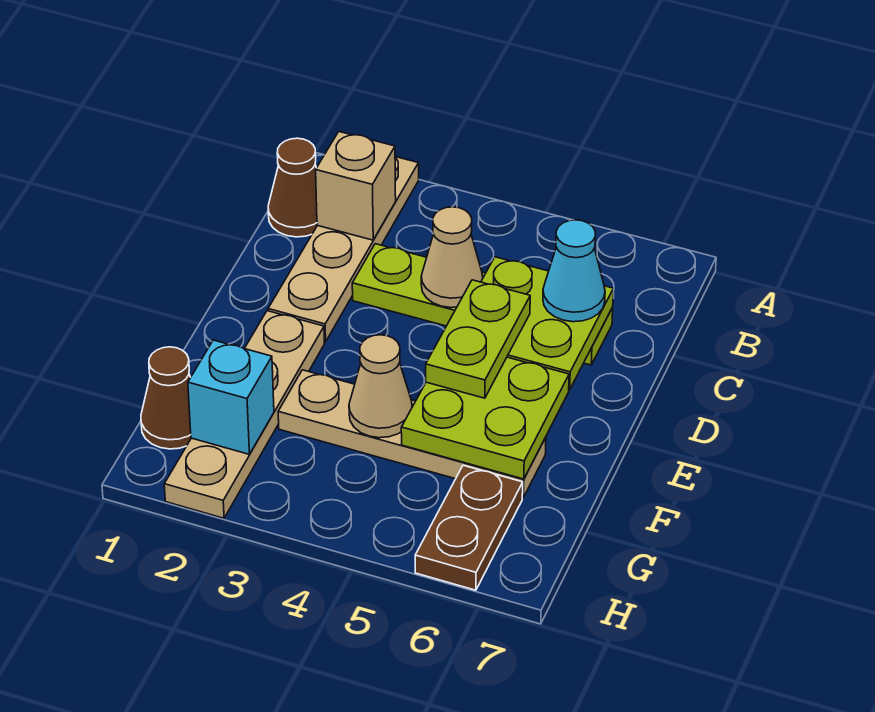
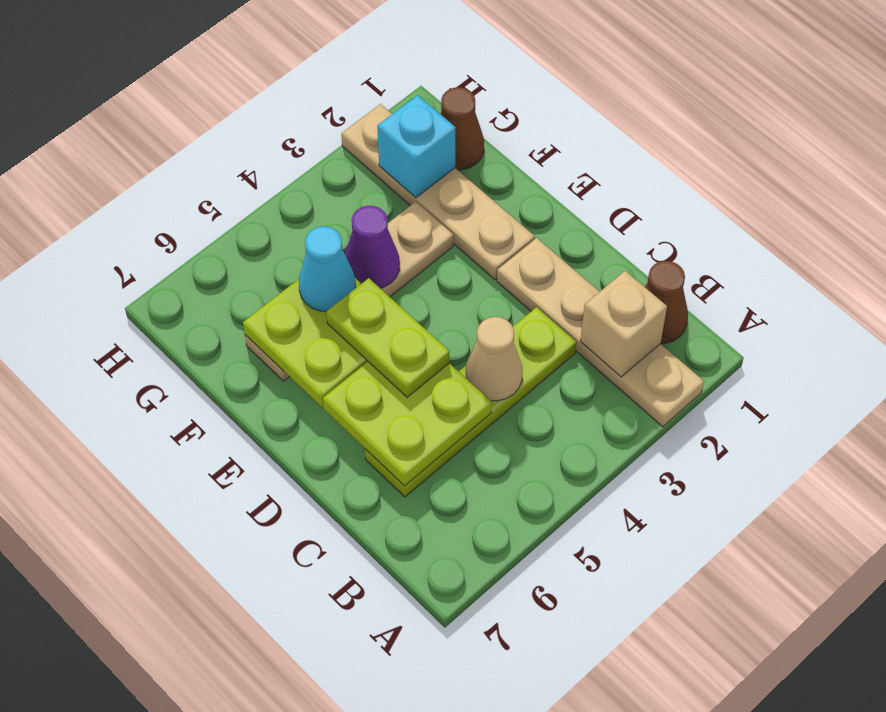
cyan cone C6 level 3 -> cyan cone F5 level 3
tan cone F4 level 2 -> purple cone F4 level 2
brown plate G6:H6 level 1 -> none

